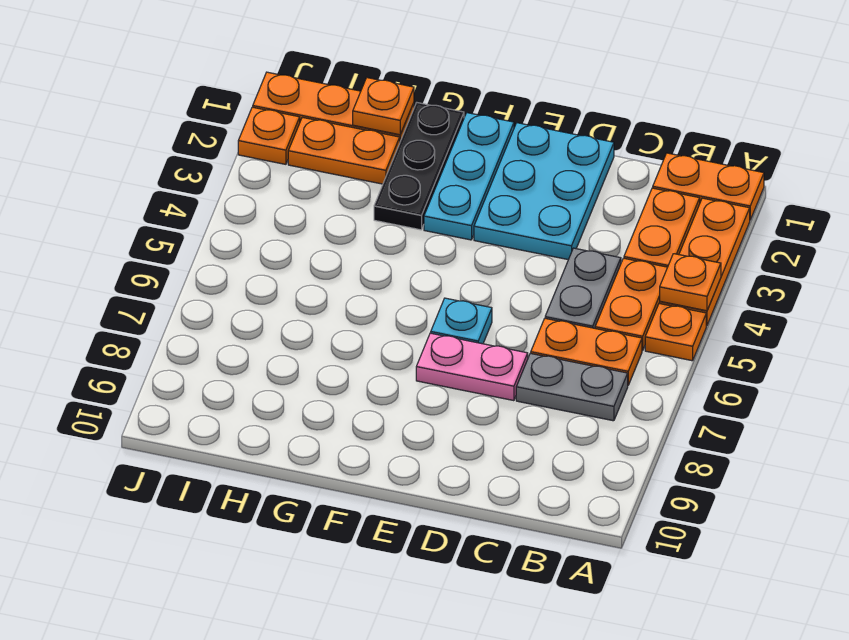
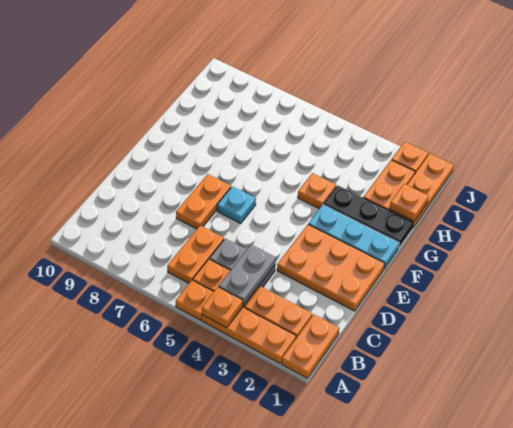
grey plate B7:C7 level 1 -> grey plate B4:C4 level 2
cyan plate D1:E3 level 1 -> orange plate D1:E3 level 1
pink plate D7:E7 level 1 -> orange plate D7:E7 level 1
none -> orange plate G4 level 1

